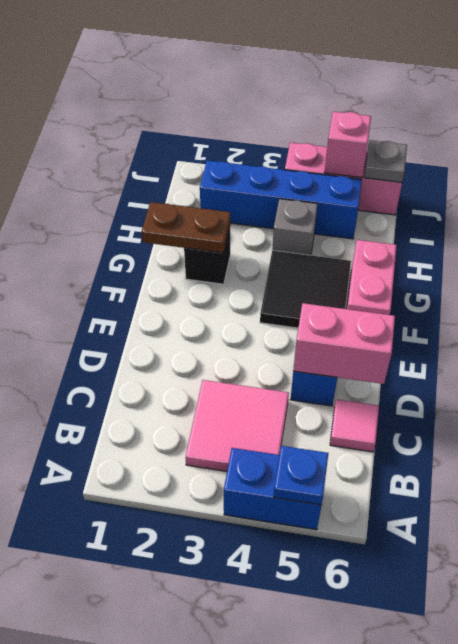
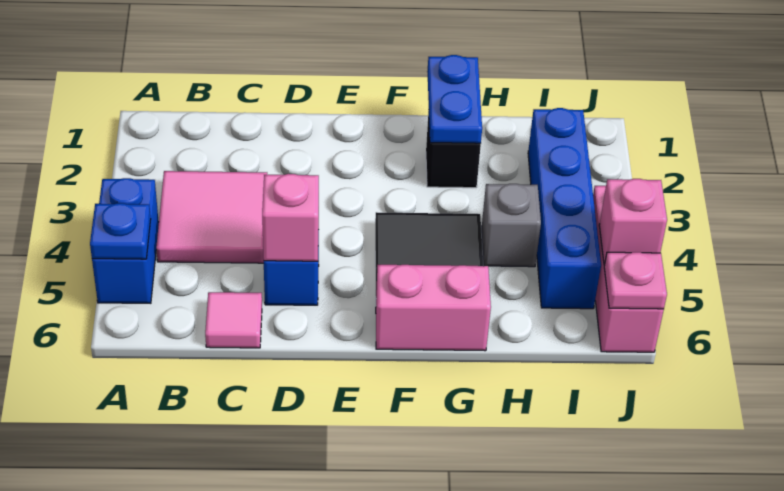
pink brick D5:D6 level 2 -> pink brick D5 level 2
brown plate G1:G2 level 2 -> blue plate G1:G2 level 2
grey plate J6 level 2 -> pink plate J6 level 2

